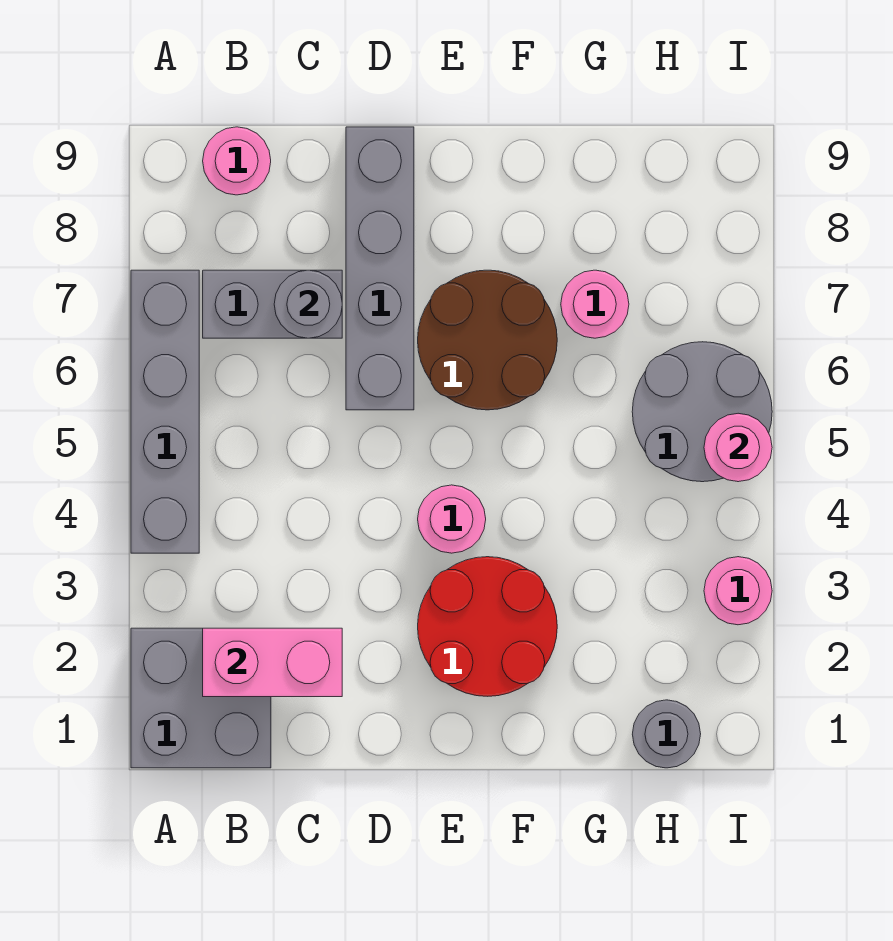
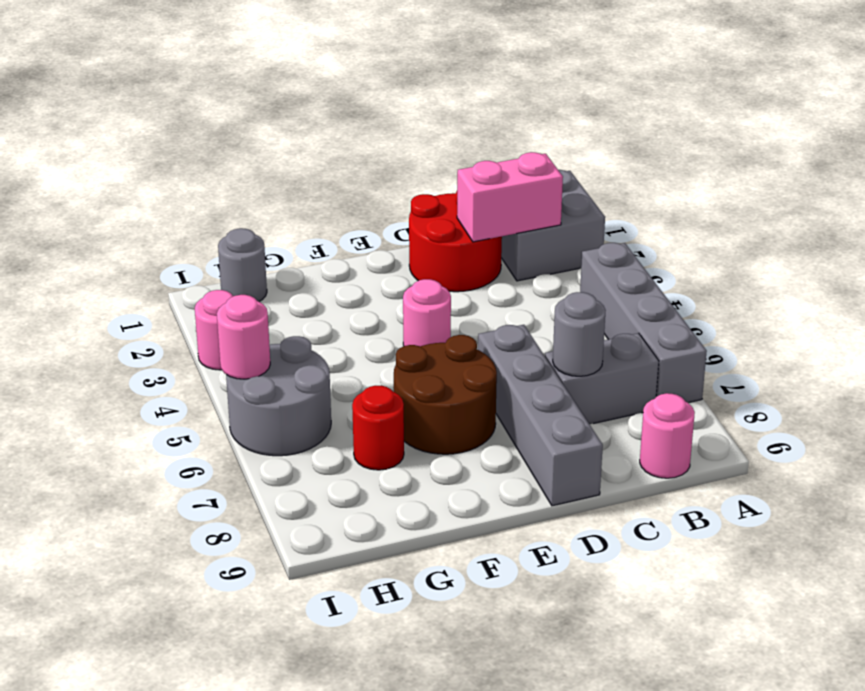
red round brick E2:F3 level 1 -> red round brick C1:D2 level 1
pink round brick G7 level 1 -> red round brick G7 level 1

